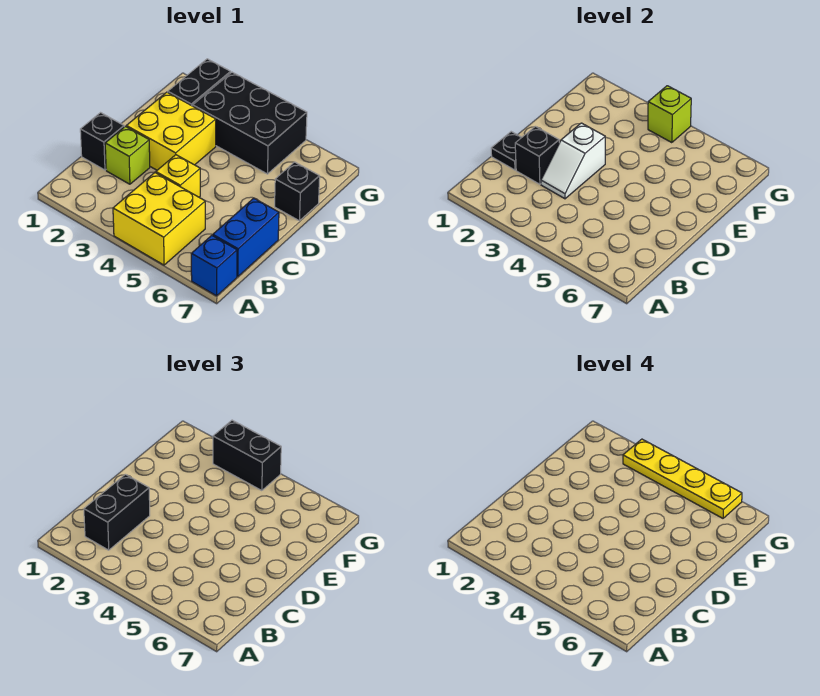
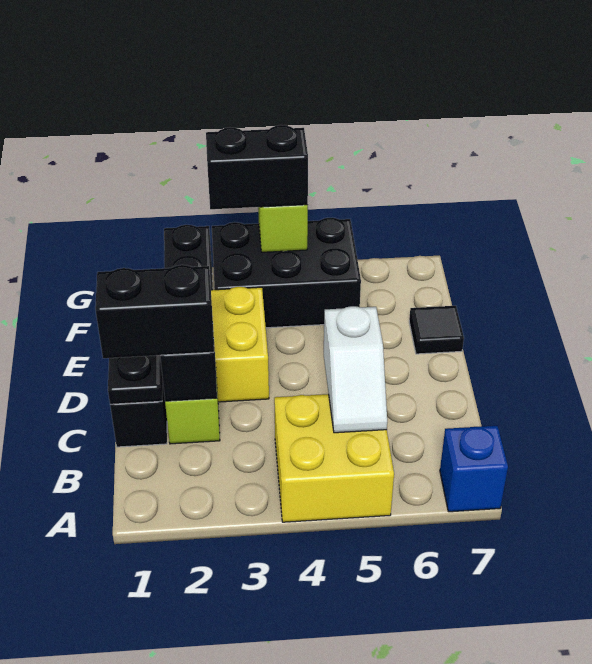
black brick B2:C2 level 3 -> black brick C1:C2 level 3
blue brick B7:C7 level 1 -> none
white slope C3:D3 level 2 top D -> white slope B5:C5 level 2 top C
yellow brick C4 level 1 -> none
black brick E7 level 1 -> black tile E7 level 1
yellow plate G3:G6 level 4 -> none

